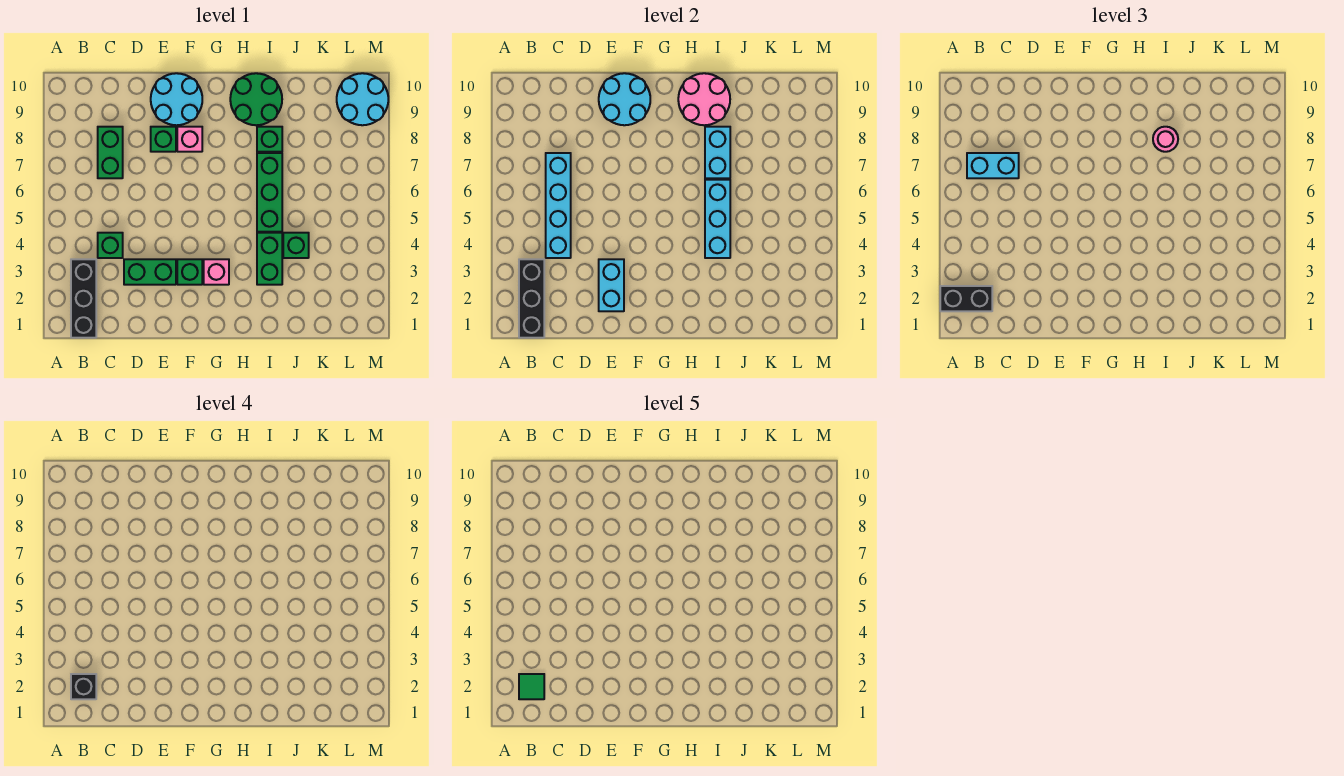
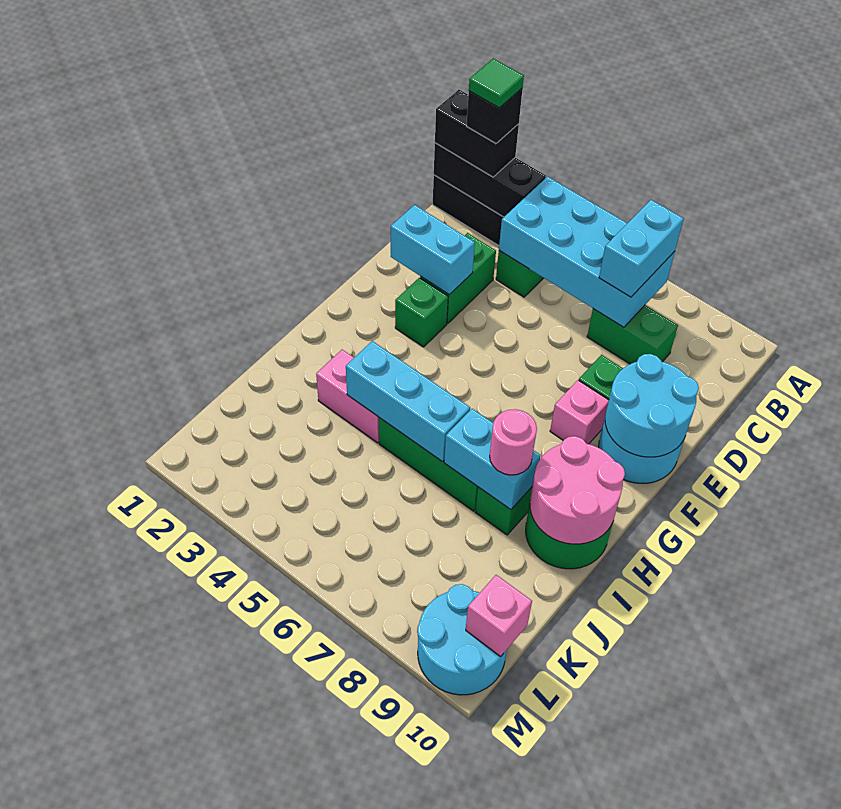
black brick A2:B2 level 3 -> black brick B1:B2 level 3
cyan brick C4:C7 level 2 -> cyan brick B4:C7 level 2
pink brick G3 level 1 -> pink brick L10 level 2
green brick I3:I4 level 1 -> pink brick I3:I4 level 1
green brick J4 level 1 -> none

